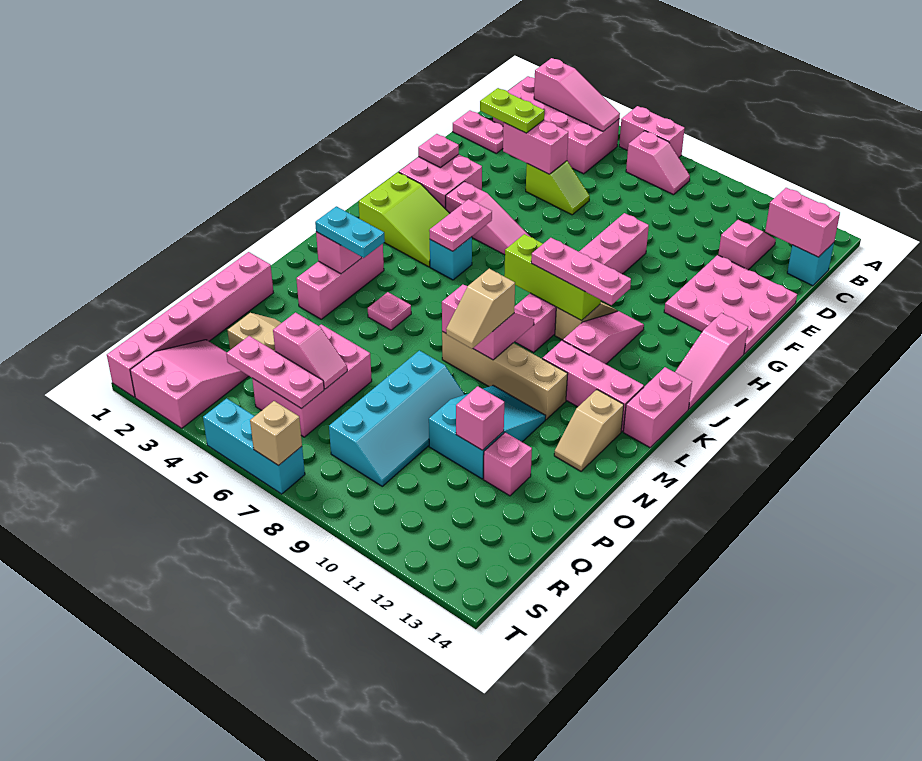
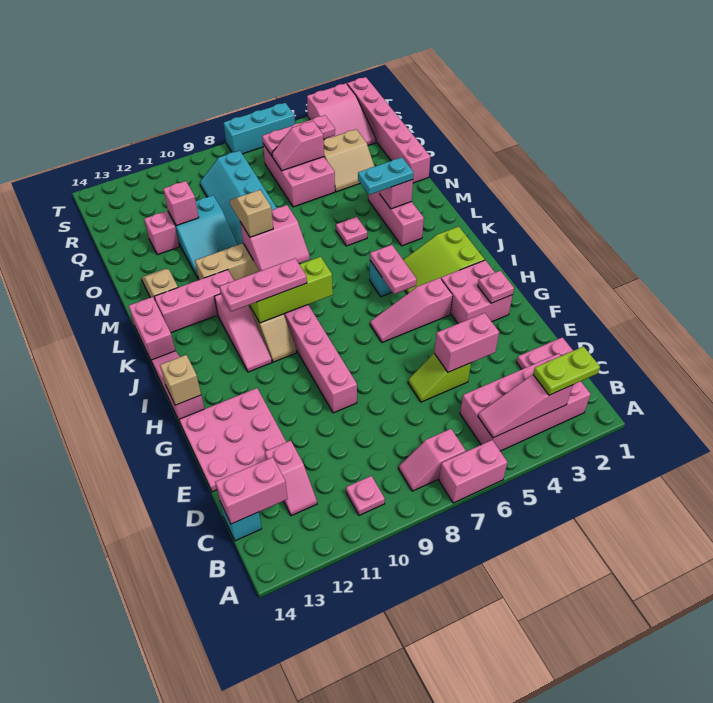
none -> pink plate B10 level 1
lime plate E3:E4 level 3 -> lime plate B2:B3 level 3
tan brick T7 level 2 -> tan brick H14 level 2

